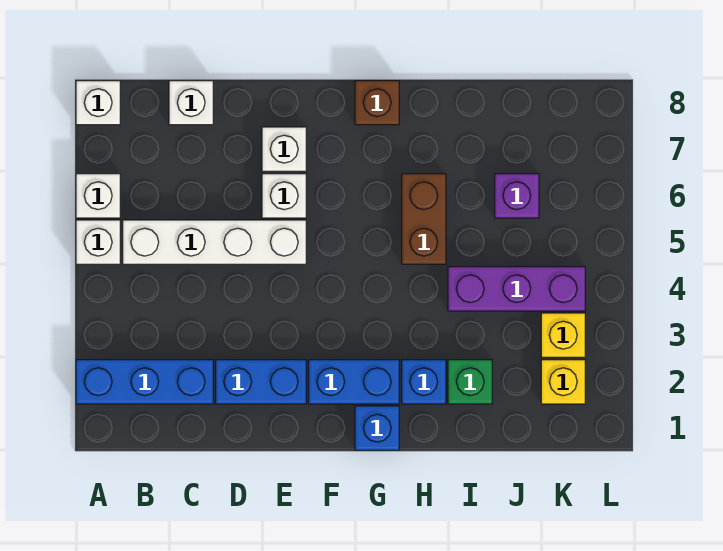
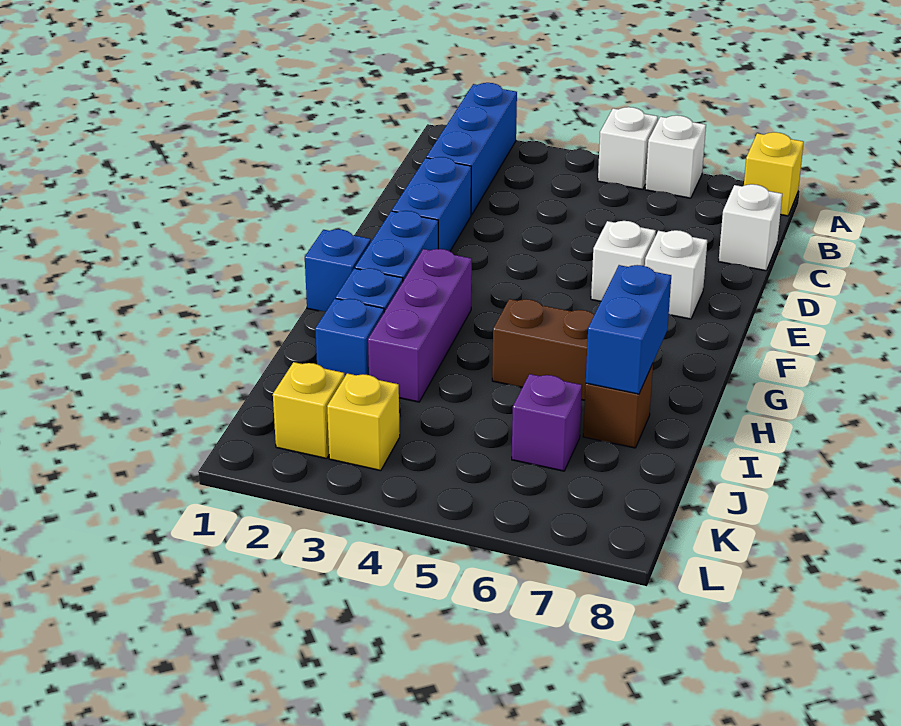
white brick A8 level 1 -> yellow brick A8 level 1
white brick B5:E5 level 1 -> none
brown brick G8 level 1 -> brown brick I7 level 1
none -> blue brick H7:I7 level 2
green brick I2 level 1 -> blue brick I2 level 1
purple brick I4:K4 level 1 -> purple brick G3:I3 level 1

